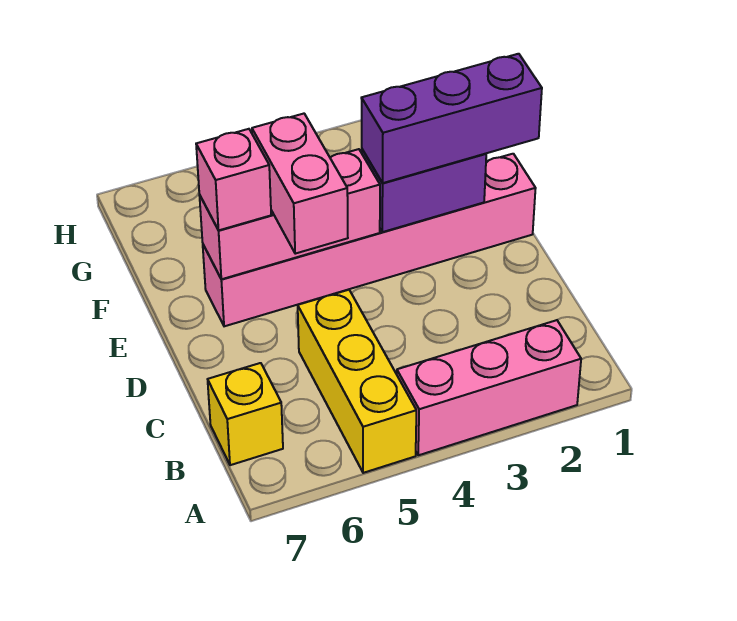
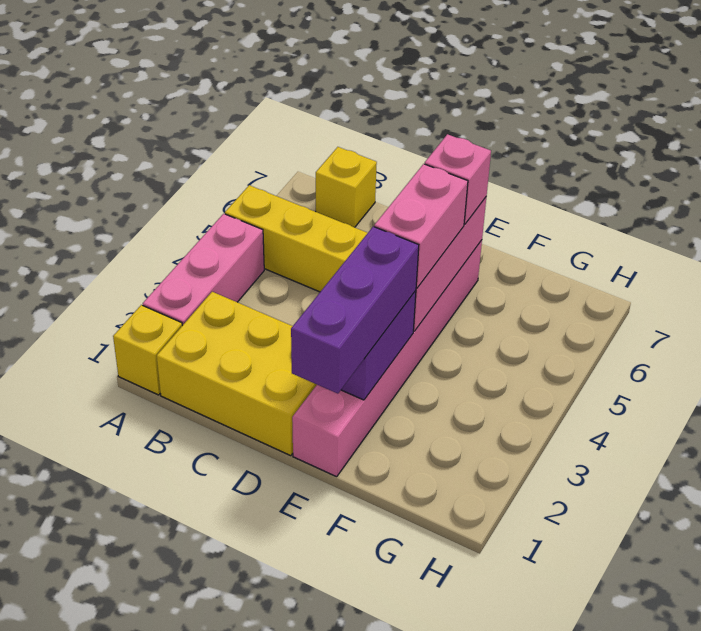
none -> yellow brick A1 level 1
none -> yellow brick B1:D2 level 1
pink brick D5:E5 level 3 -> pink brick E4:E5 level 3

